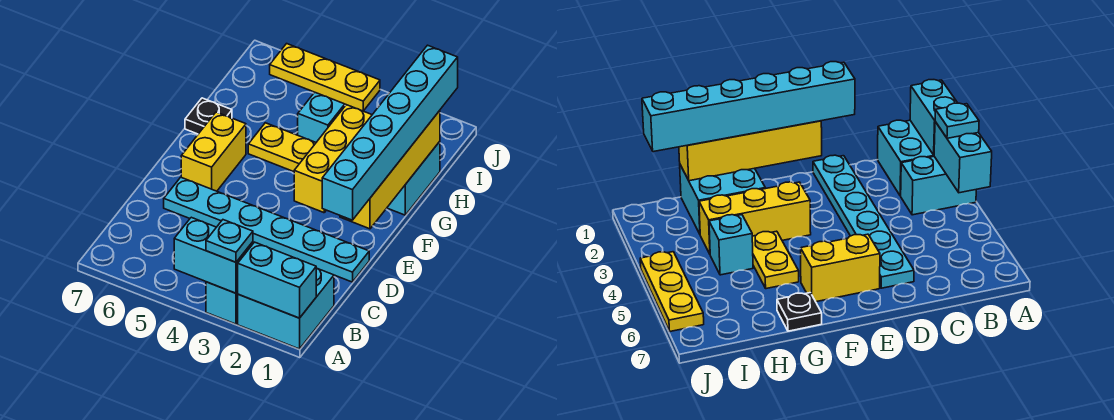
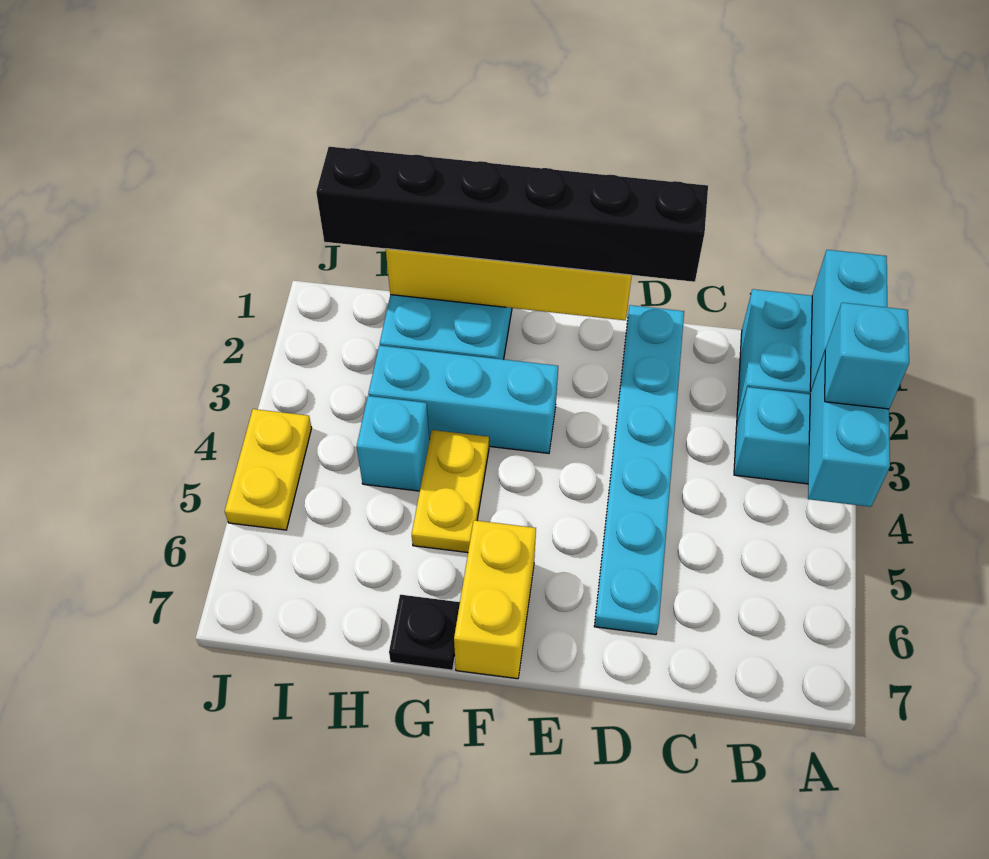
cyan plate A3 level 3 -> cyan brick A3 level 3
cyan brick D1:I1 level 3 -> black brick D1:I1 level 3
yellow brick E6:F6 level 1 -> yellow brick F6:F7 level 1
yellow brick F3:H3 level 1 -> cyan brick F3:H3 level 1
yellow plate J4:J6 level 1 -> yellow plate J4:J5 level 1

